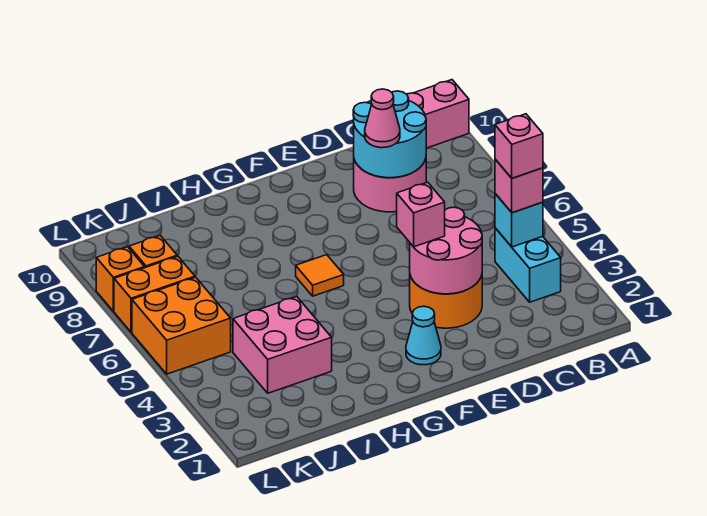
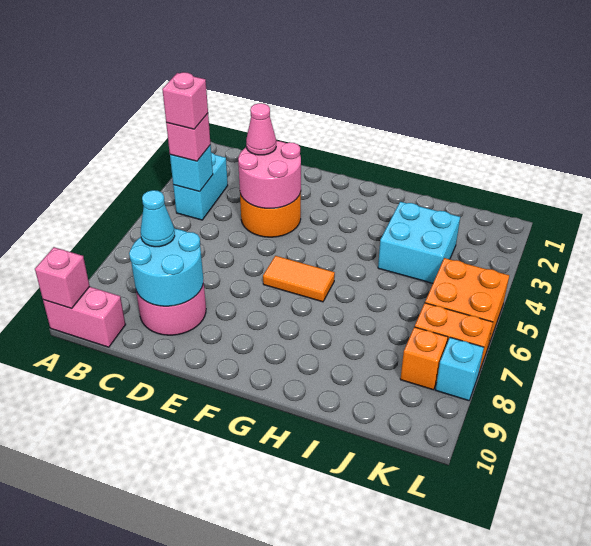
pink cone D8 level 3 -> pink cone D3 level 3
pink brick E4 level 3 -> pink brick A10 level 2
cyan cone F2 level 1 -> cyan cone C8 level 3
orange tile G6 level 1 -> orange tile F6:G6 level 1
pink brick I3:J4 level 1 -> cyan brick I3:J4 level 1
orange brick L8 level 1 -> cyan brick L8 level 1

